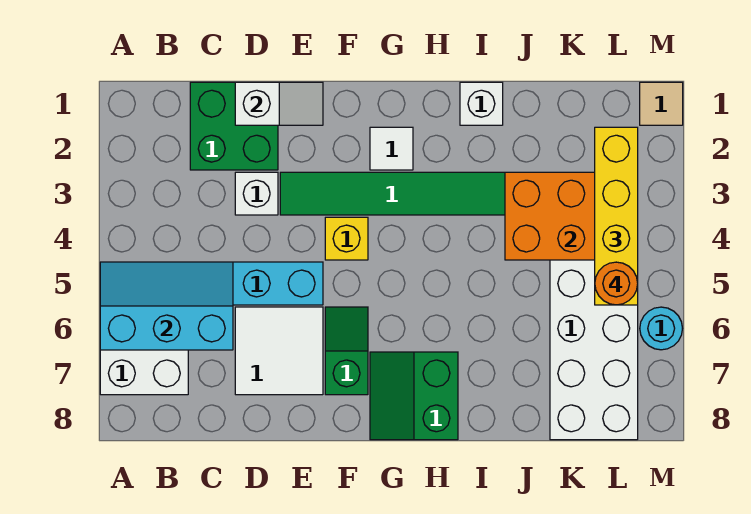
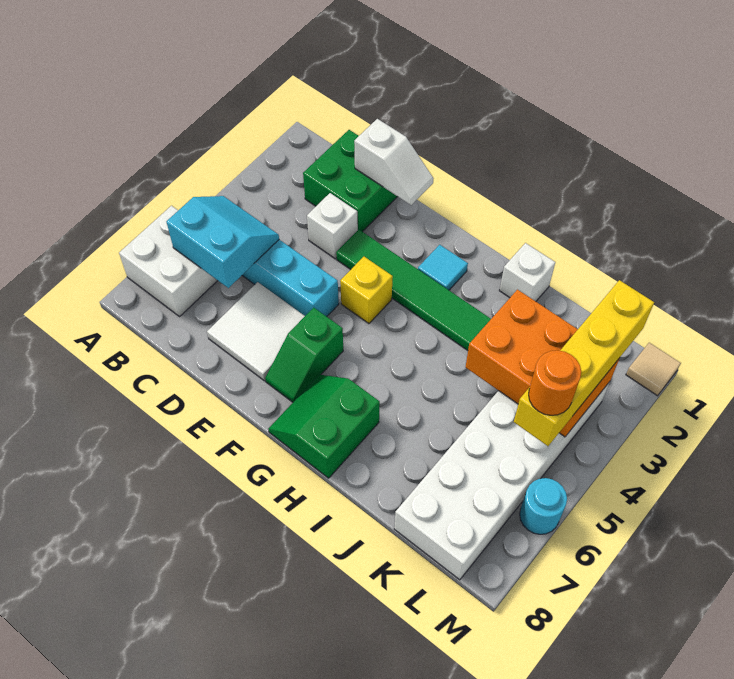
cyan slope A5:C6 level 2 top 6 -> cyan slope B5:C6 level 2 top 6
green slope F6:F7 level 1 top 7 -> green slope F6:F7 level 1 top 6
white tile G2 level 1 -> cyan tile G2 level 1

